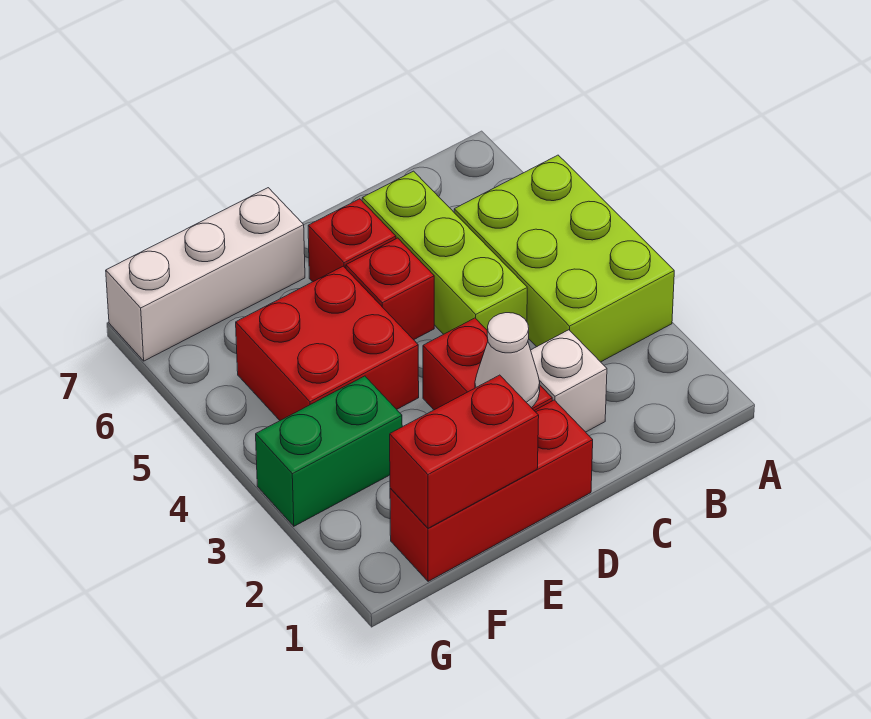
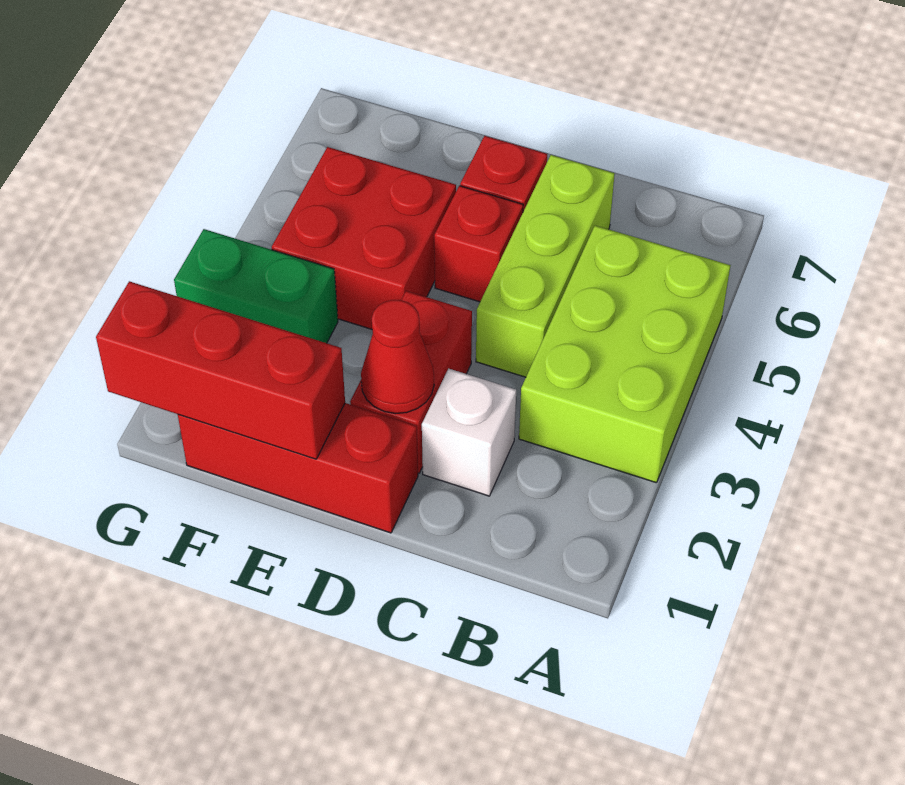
white cone D2 level 2 -> red cone D2 level 2
red brick E1:F1 level 2 -> red brick E1:G1 level 2
white brick E7:G7 level 1 -> none

